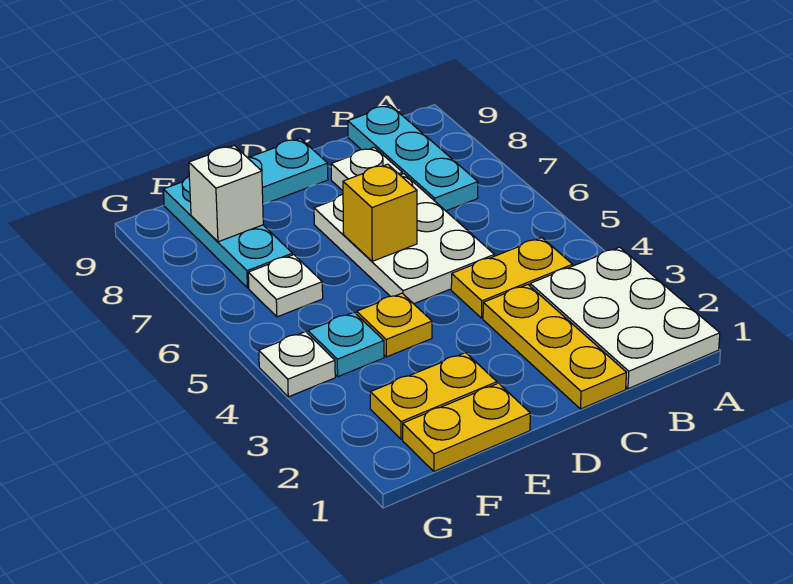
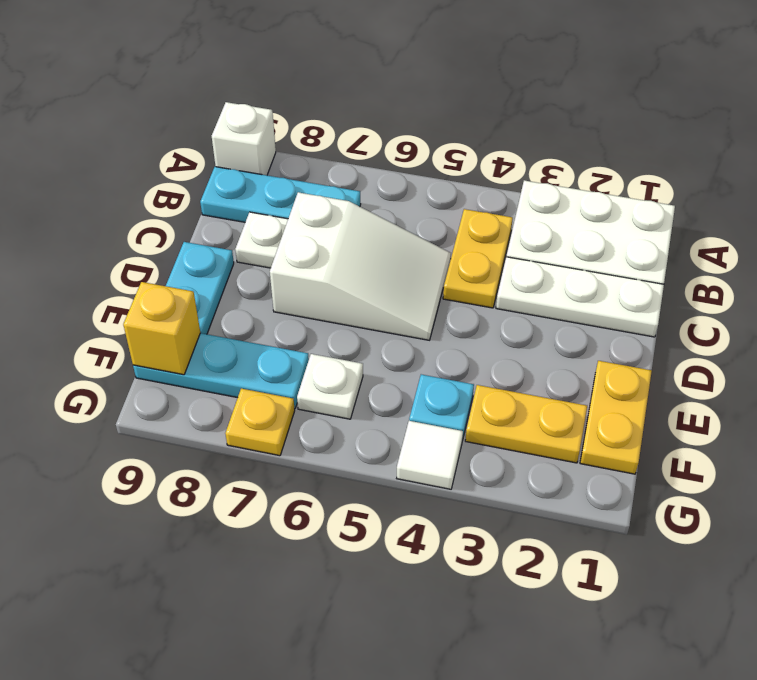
yellow plate C1:C3 level 1 -> white plate C1:C3 level 1
white plate C5:D7 level 1 -> white slope C5:D7 level 1 top 7
yellow brick D6 level 2 -> yellow brick F9 level 2
yellow plate E2:F2 level 1 -> yellow plate F2:F3 level 1
yellow plate E4 level 1 -> yellow plate G7 level 1
white brick F8 level 2 -> white brick A9 level 1
white plate G4 level 1 -> white tile G4 level 1

